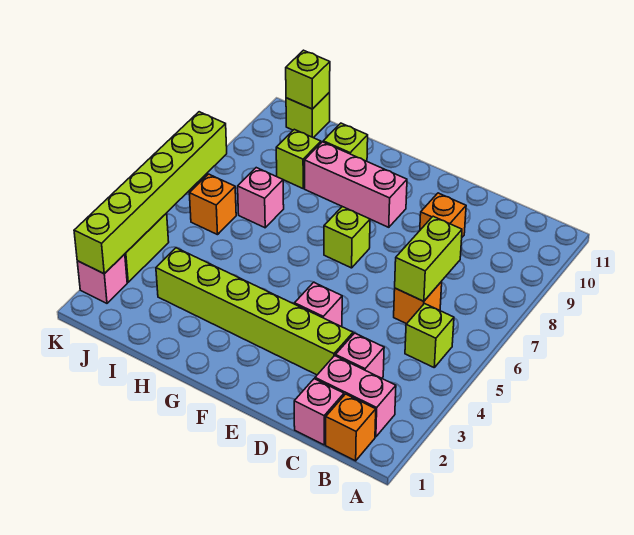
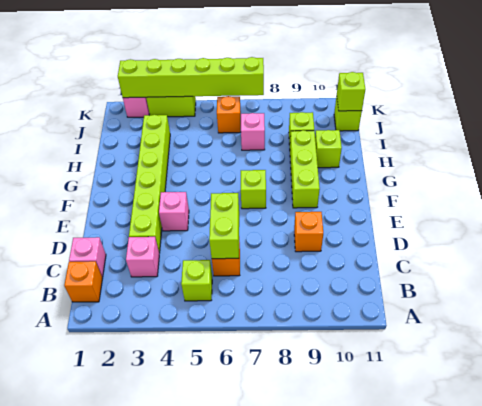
pink brick B2:C2 level 1 -> none
lime brick C6:C7 level 2 -> lime brick C6:D6 level 2
pink brick F9:H9 level 1 -> lime brick F9:H9 level 1

